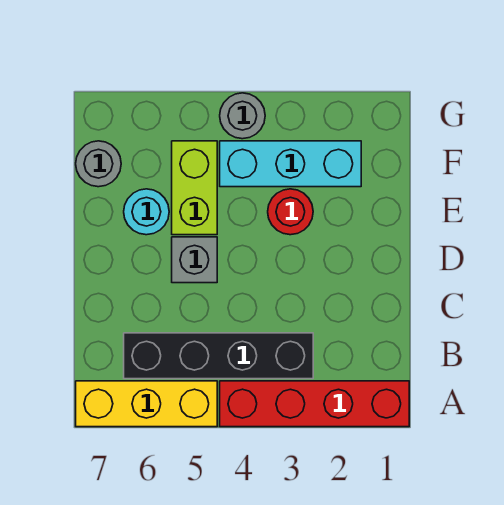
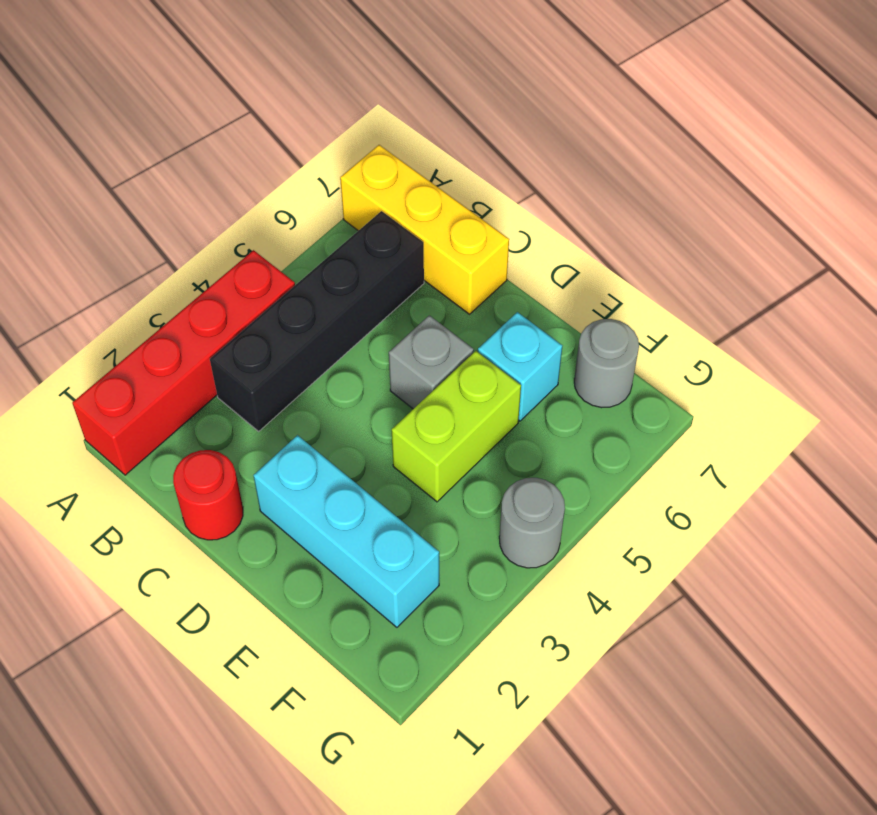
yellow brick A5:A7 level 1 -> yellow brick A7:C7 level 1
red round brick E3 level 1 -> red round brick C1 level 1
lime brick E5:F5 level 1 -> lime brick E4:E5 level 1
cyan round brick E6 level 1 -> cyan brick E6 level 1
cyan brick F2:F4 level 1 -> cyan brick D2:F2 level 1

